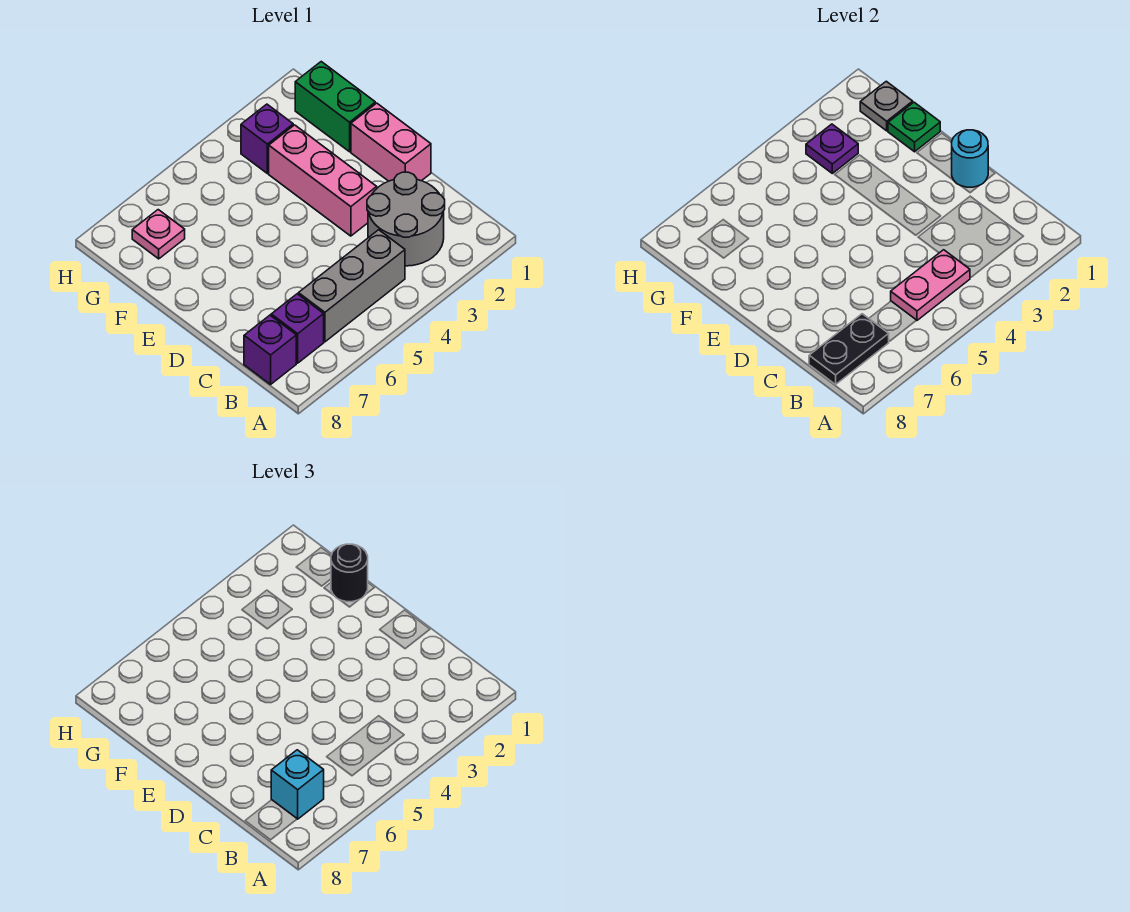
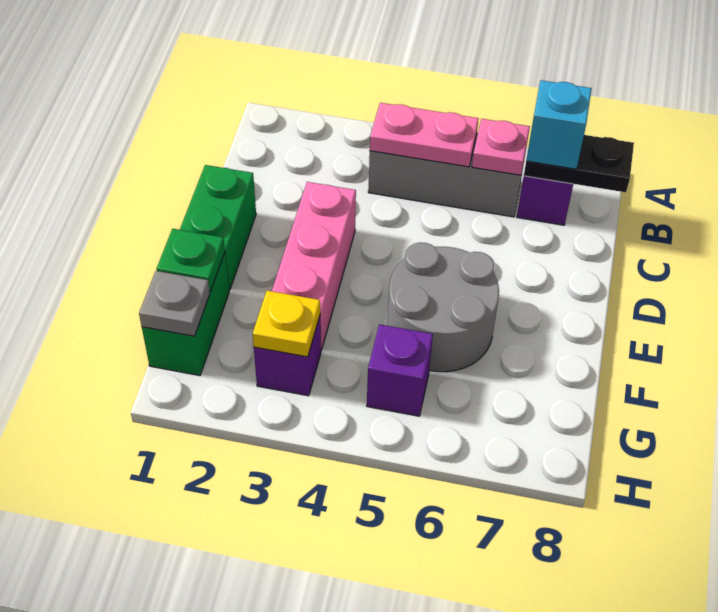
grey round brick B2:C3 level 1 -> grey round brick E5:F6 level 1
purple brick B8 level 1 -> purple brick G5 level 1
pink brick D1:E1 level 1 -> green brick D1:E1 level 1
cyan round brick D1 level 2 -> none
black round brick F1 level 3 -> none
purple plate G3 level 2 -> yellow plate G3 level 2
pink plate G7 level 1 -> pink plate B6 level 2

